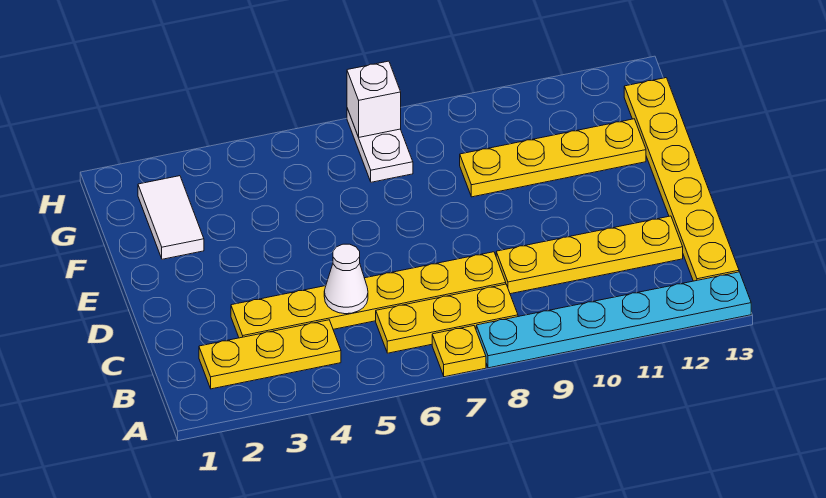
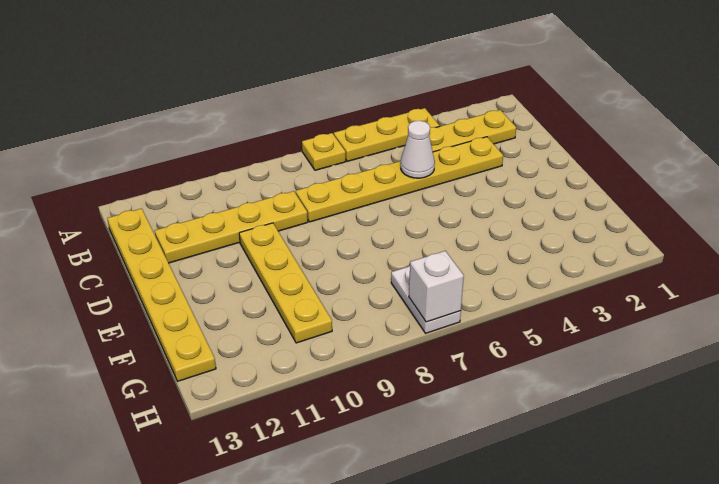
cyan plate A8:A13 level 1 -> none
yellow plate B6:B8 level 1 -> yellow plate A4:A6 level 1
white tile F2:G2 level 1 -> none
yellow plate F9:F12 level 1 -> yellow plate D10:G10 level 1

